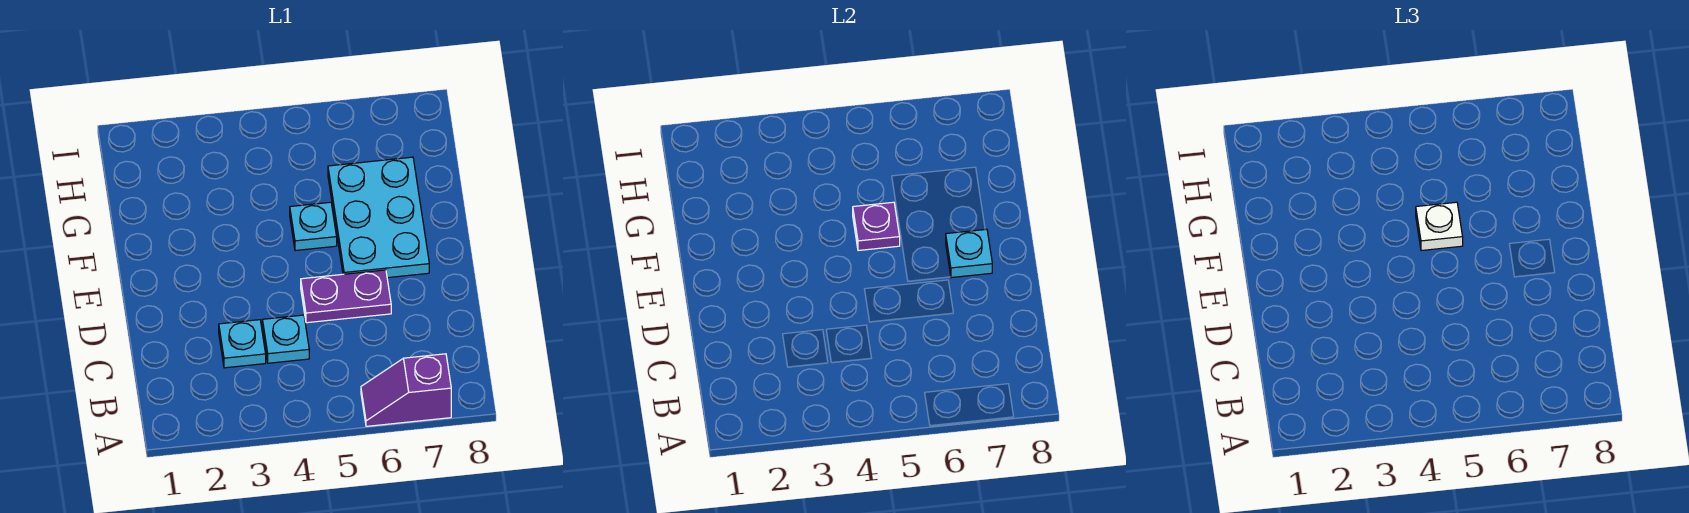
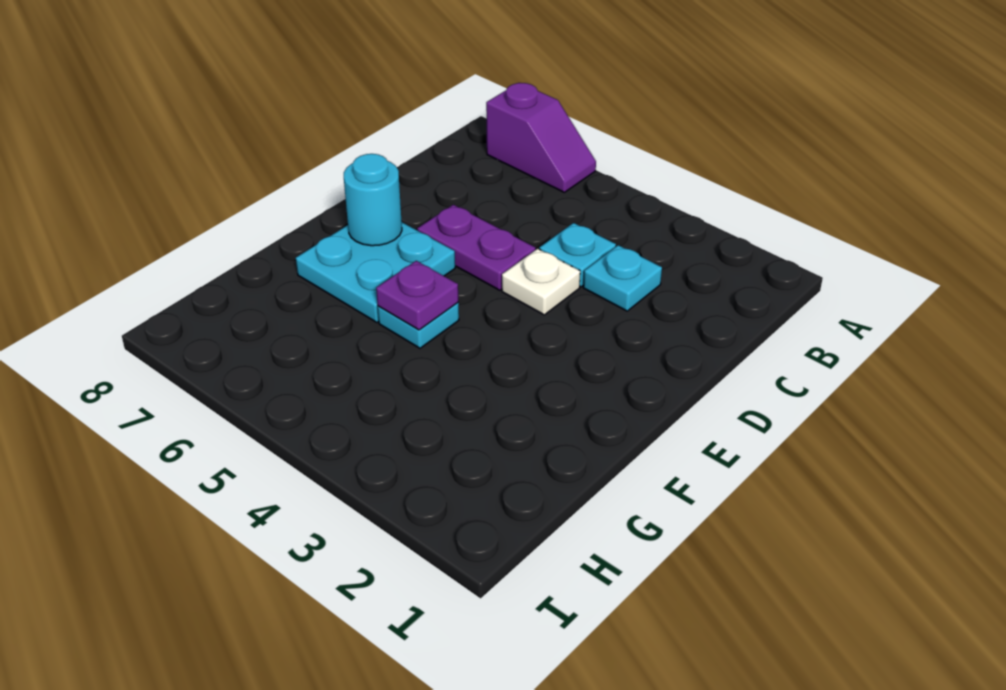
cyan plate E6:G7 level 1 -> cyan plate E6:F7 level 1
cyan plate E7 level 2 -> cyan round brick E7 level 2
white plate F5 level 3 -> white plate D4 level 1

